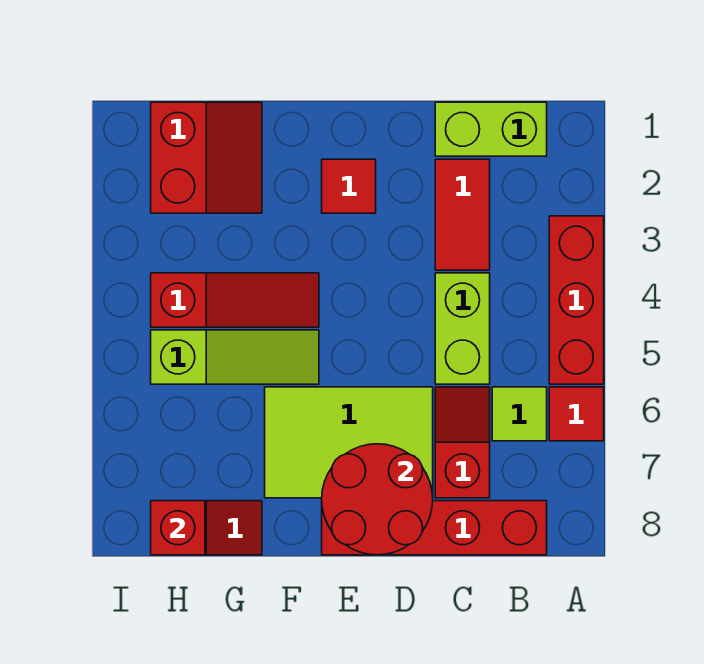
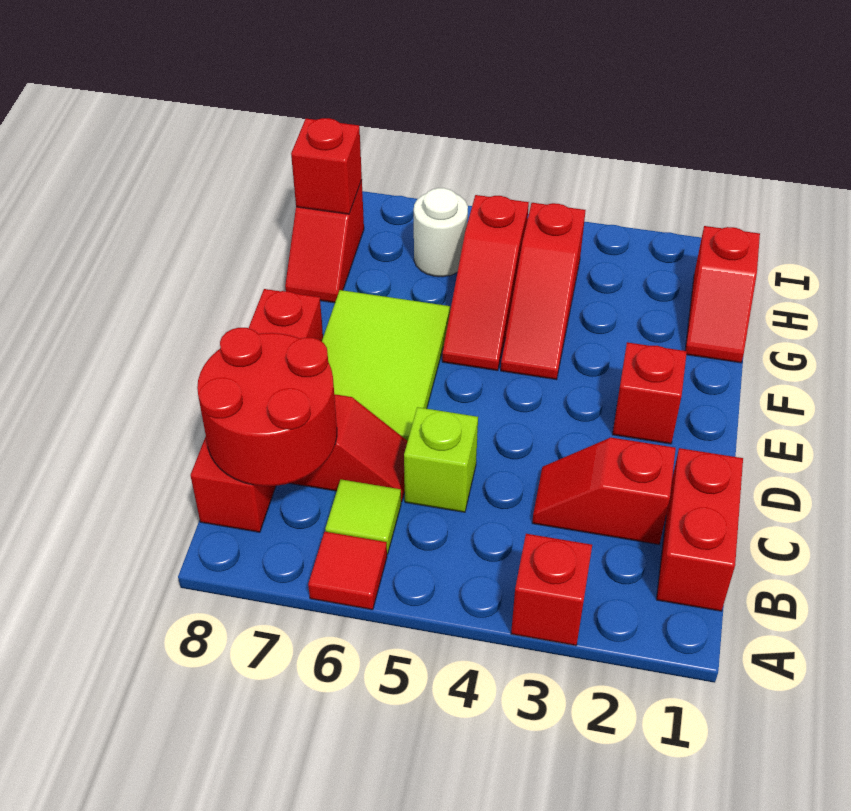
red brick A3:A5 level 1 -> red brick A3 level 1
lime brick B1:C1 level 1 -> red brick B1:C1 level 1
red tile C2:C3 level 1 -> red slope C2:C3 level 1 top 2
lime brick C4:C5 level 1 -> lime brick C5 level 1
red round brick D7:E8 level 2 -> red round brick B7:C8 level 2
red tile E2 level 1 -> red brick E2 level 1
lime slope F5:H5 level 1 top H -> red slope F5:H5 level 1 top H
red slope G1:H2 level 1 top H -> red slope G1:H1 level 1 top H
none -> white round brick H6 level 1

